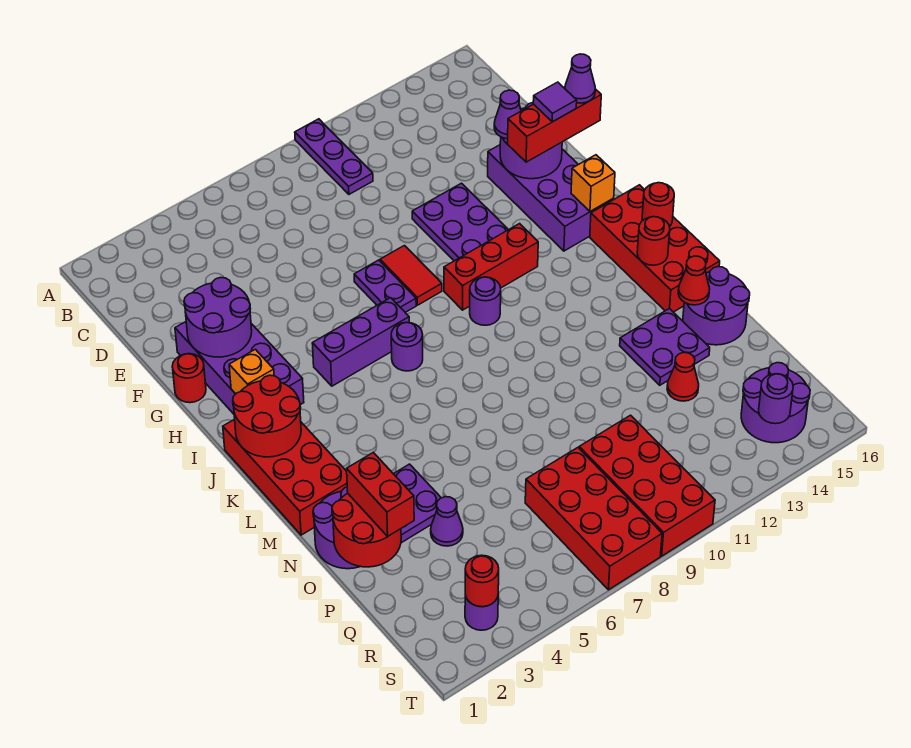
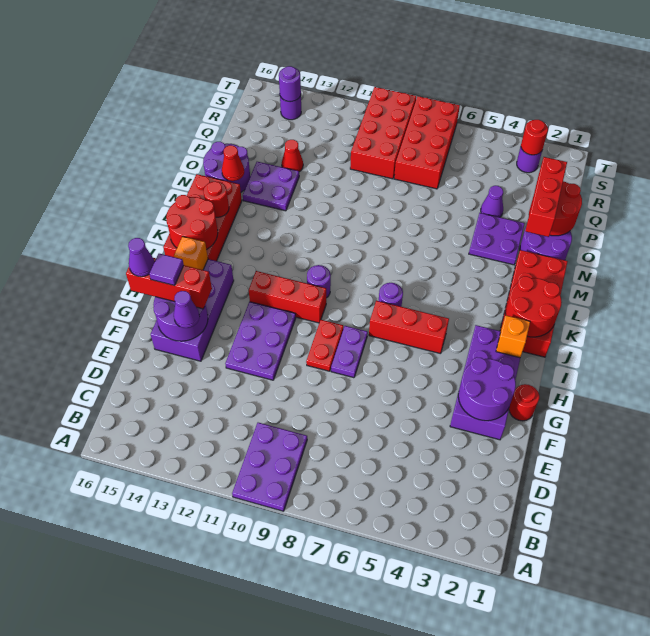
purple plate A10:C10 level 1 -> purple plate A9:C10 level 1
red tile G9:H9 level 1 -> red plate G9:H9 level 1
purple brick I5:I7 level 1 -> red brick I5:I7 level 1
red round brick K16 level 2 -> red round brick J15:K16 level 2
red brick O2:P2 level 3 -> red brick N2:P2 level 3
purple round brick R14:S15 level 1 -> purple round brick S14 level 1

